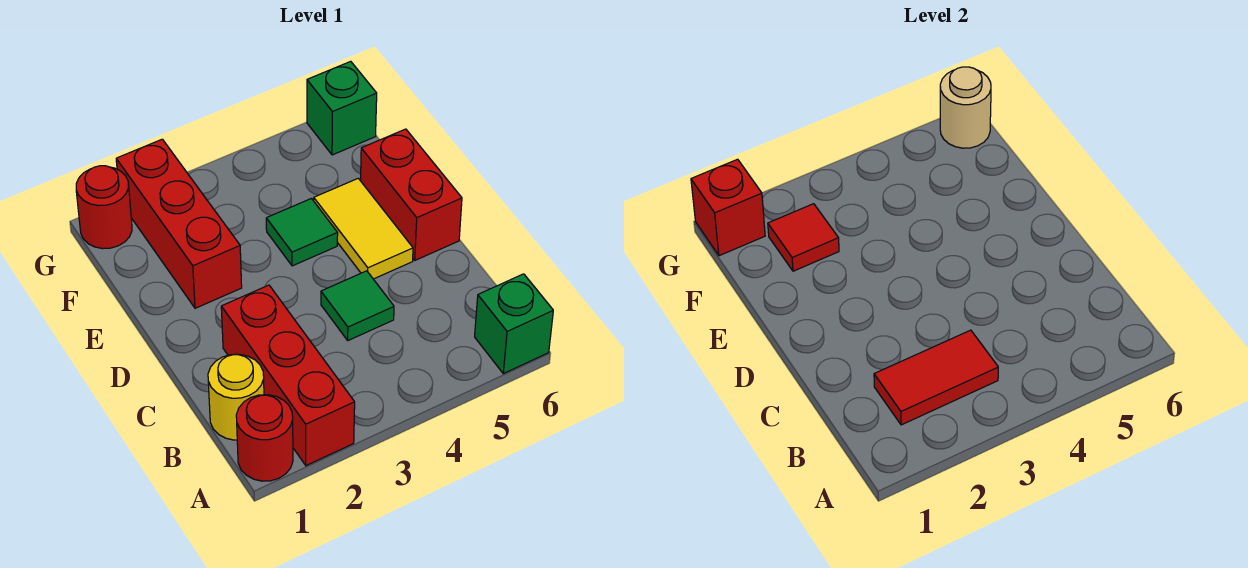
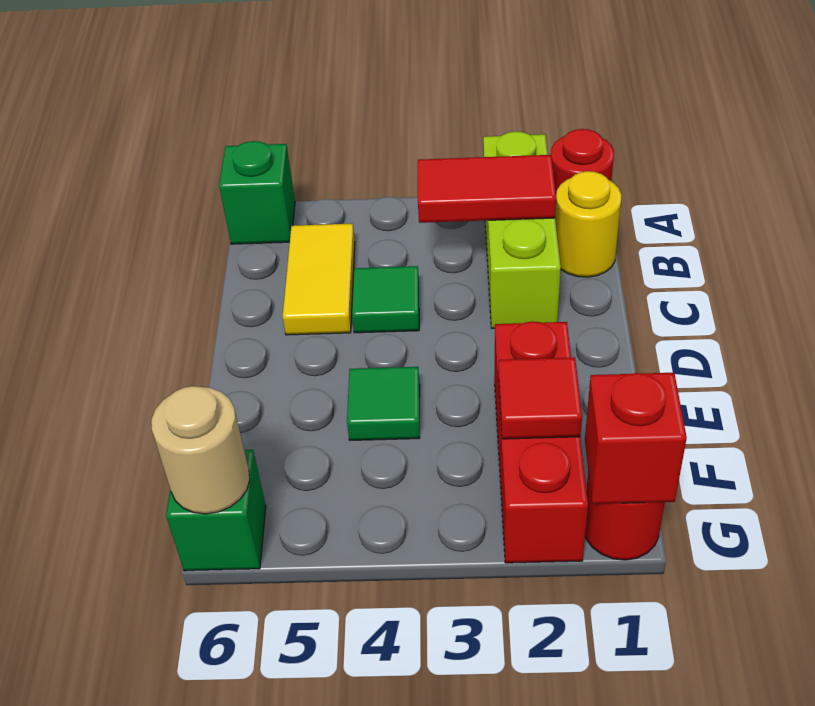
red brick A2:C2 level 1 -> lime brick A2:C2 level 1
yellow tile D5:E5 level 1 -> yellow tile B5:C5 level 1
red brick D6:E6 level 1 -> none

